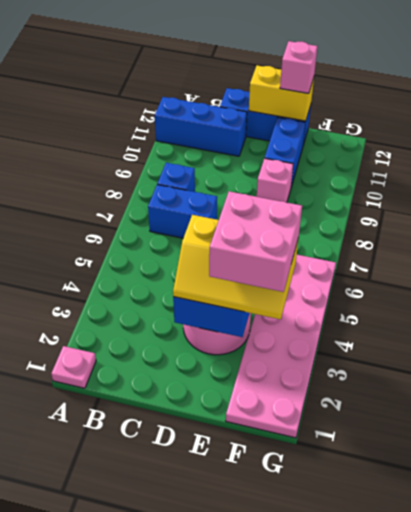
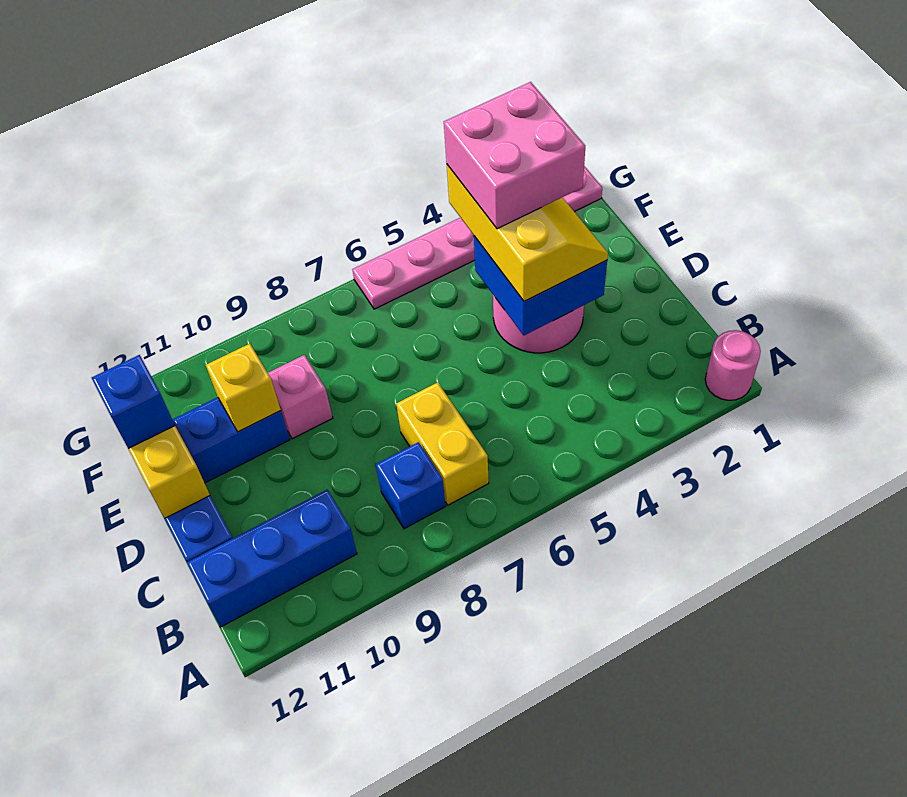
pink plate A1 level 1 -> pink round brick A1 level 1
blue brick A11:C11 level 1 -> blue brick B10:B12 level 1
blue brick B7:C7 level 1 -> yellow brick B7:C7 level 1
none -> yellow brick E10 level 2
pink brick E12 level 3 -> blue brick E12 level 3
pink plate F1:G6 level 1 -> pink plate G1:G6 level 1

